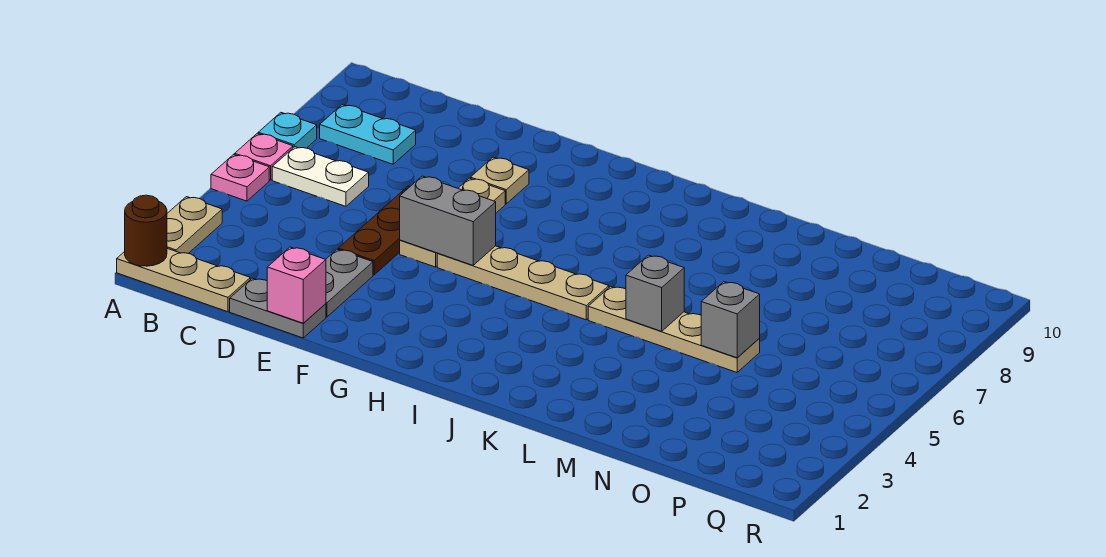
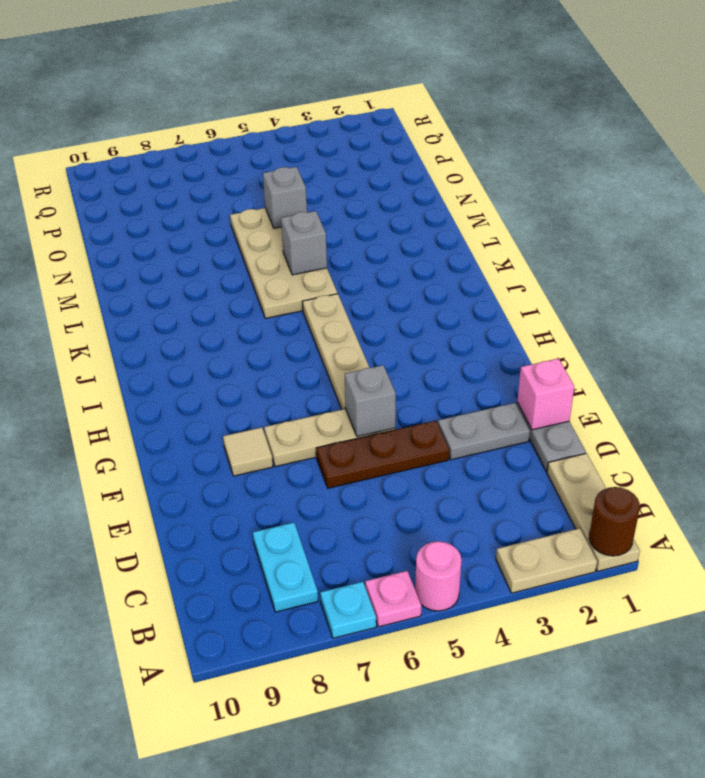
pink plate A5 level 1 -> pink round brick A5 level 1
white plate B6:C6 level 1 -> none
grey brick F5:G5 level 2 -> grey brick F5 level 2
tan plate F8 level 1 -> tan tile F8 level 1
tan plate K5:N5 level 1 -> tan plate K5:N6 level 1

